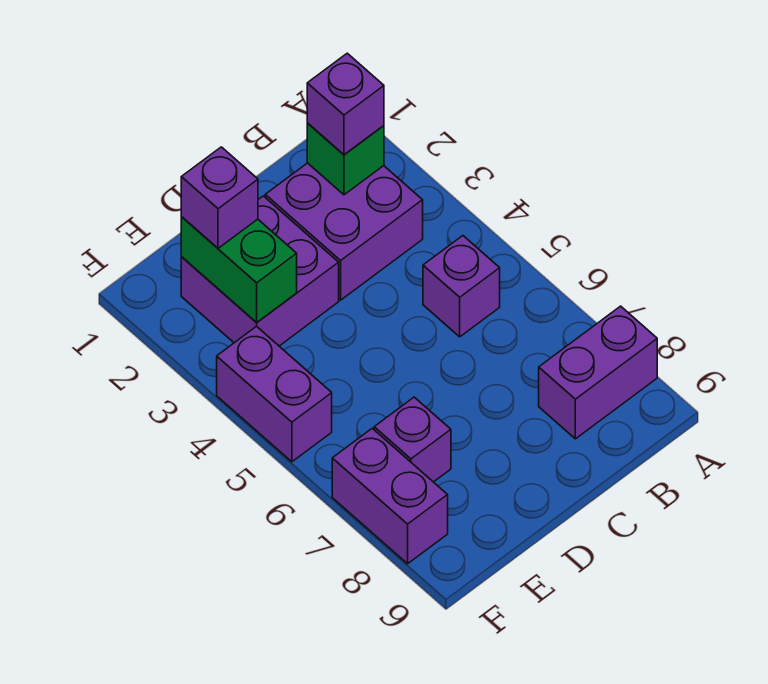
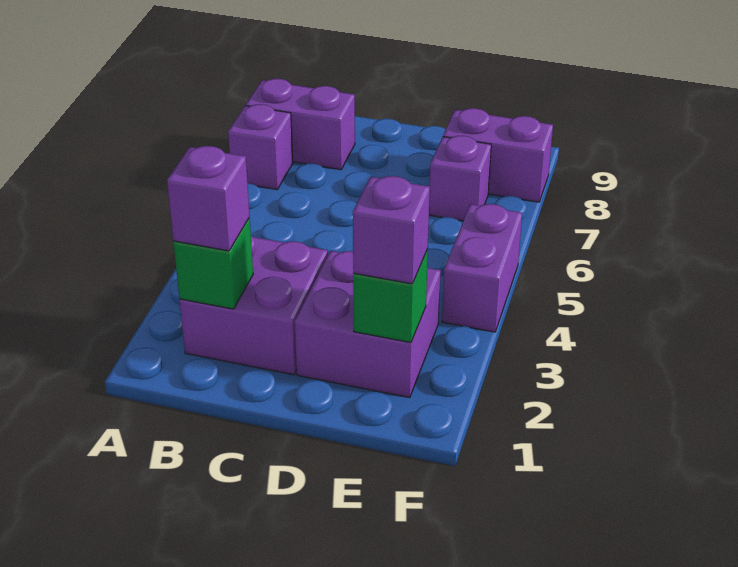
purple brick B5 level 1 -> purple brick A7 level 1
green brick E2:E3 level 2 -> green brick E2 level 2
purple brick F7:F8 level 1 -> purple brick E8:F8 level 1

